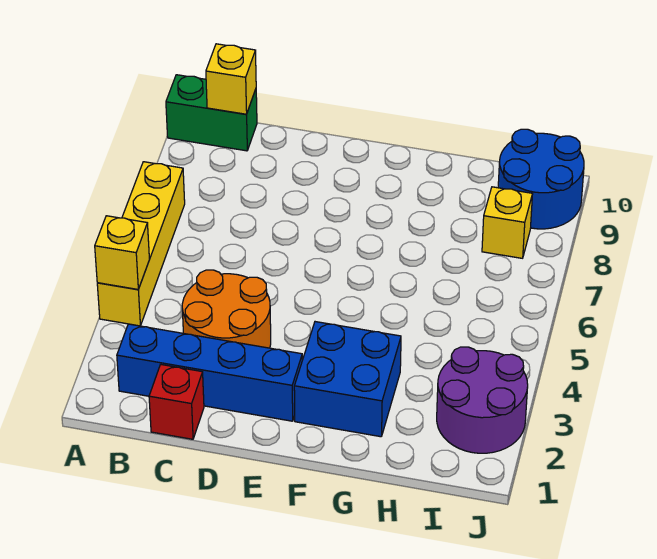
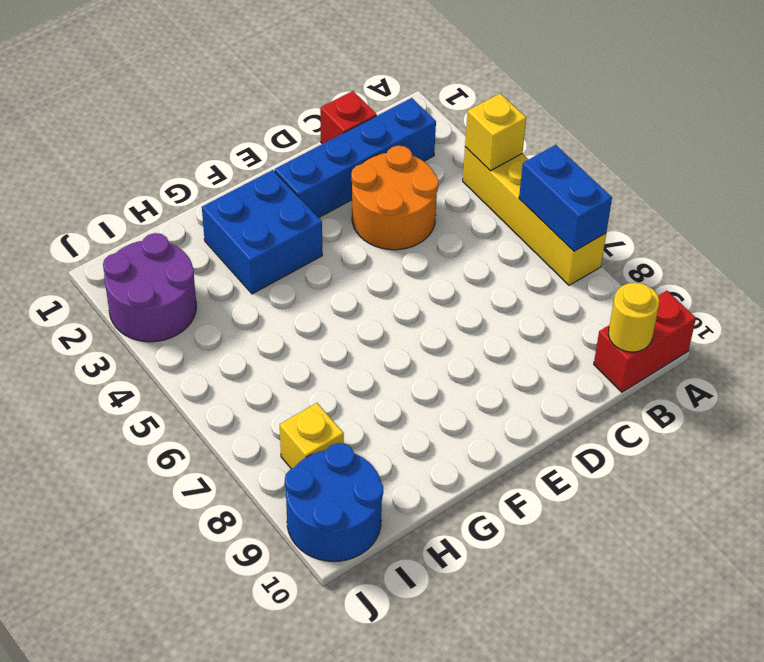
none -> blue brick A6:A7 level 2
green brick A10:B10 level 1 -> red brick A10:B10 level 1
yellow brick B10 level 2 -> yellow round brick B10 level 2

